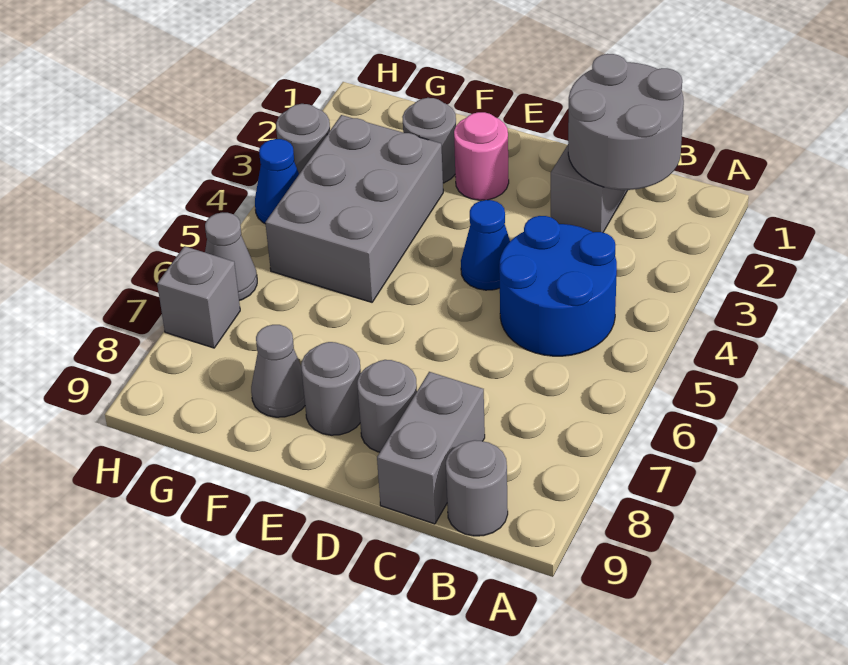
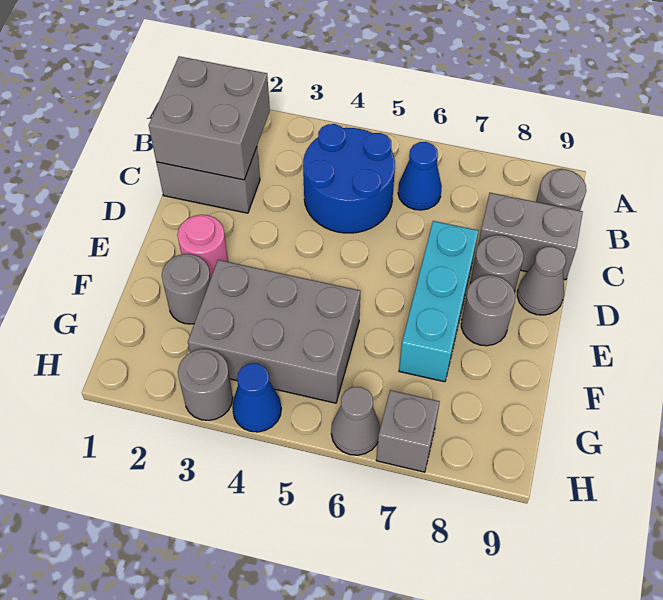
grey round brick B1:C2 level 2 -> grey brick B1:C2 level 2
blue cone D4 level 1 -> blue cone B6 level 1
none -> cyan brick D7:F7 level 1
grey cone F8 level 1 -> grey cone D9 level 1

